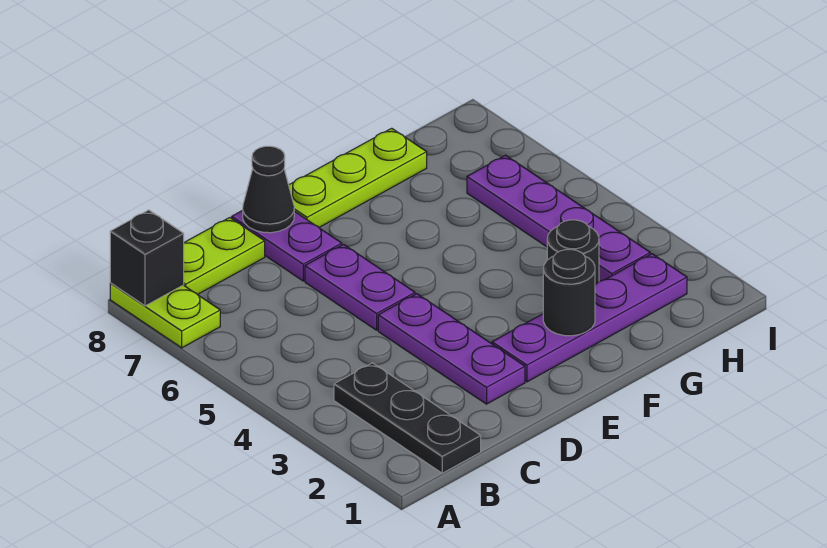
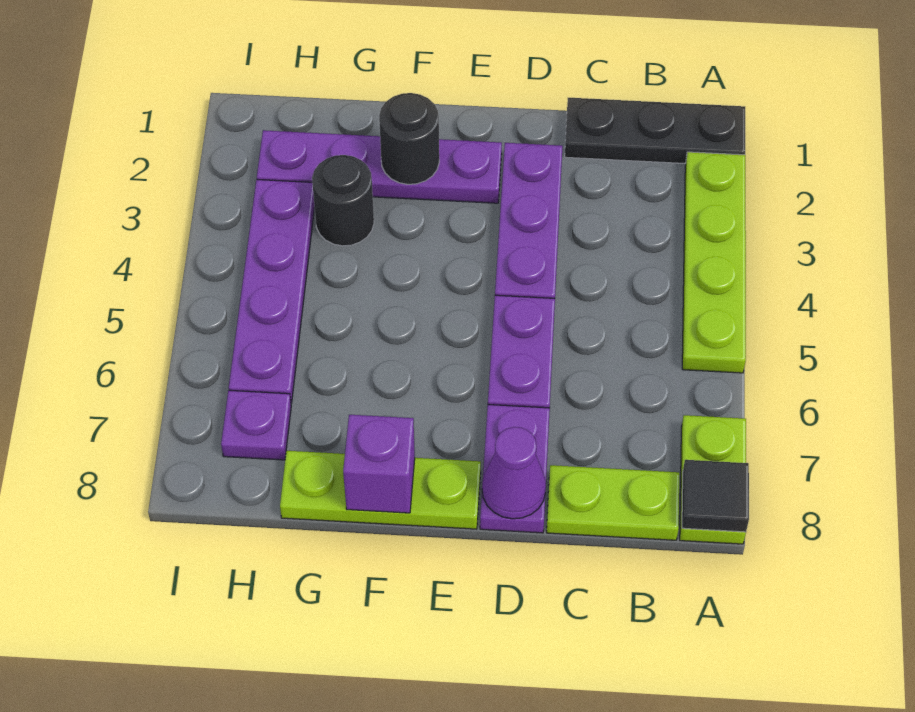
none -> lime plate A2:A5 level 1
black brick A8 level 2 -> black tile A8 level 2
black plate B1:B3 level 1 -> black plate A1:C1 level 1
black cone D8 level 2 -> purple cone D8 level 2
none -> purple brick F8 level 2
none -> purple plate H7 level 1

